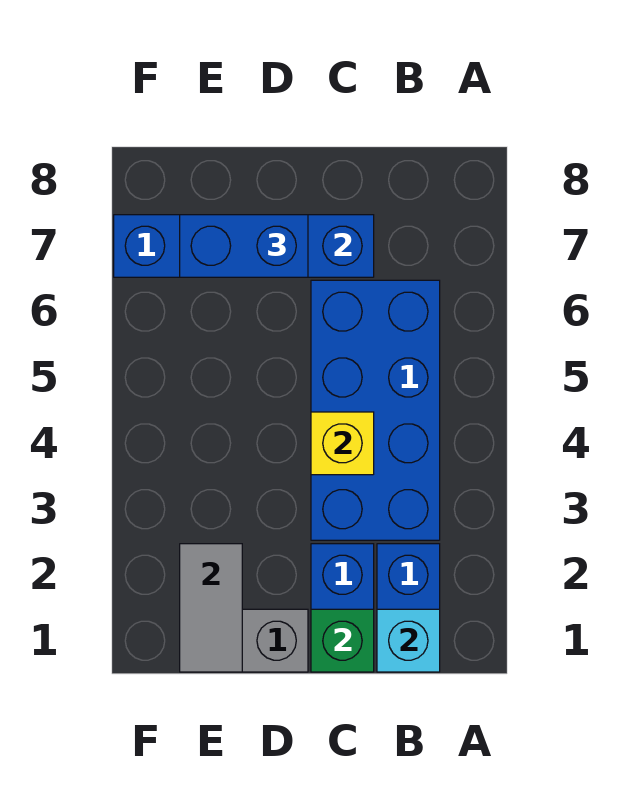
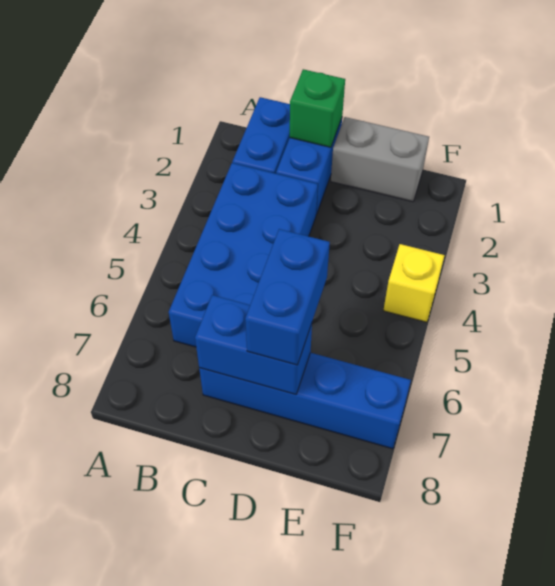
cyan brick B1 level 2 -> none
yellow brick C4 level 2 -> yellow brick F4 level 1
blue brick D7:E7 level 3 -> blue brick D6:D7 level 3
grey tile E1:E2 level 2 -> none

